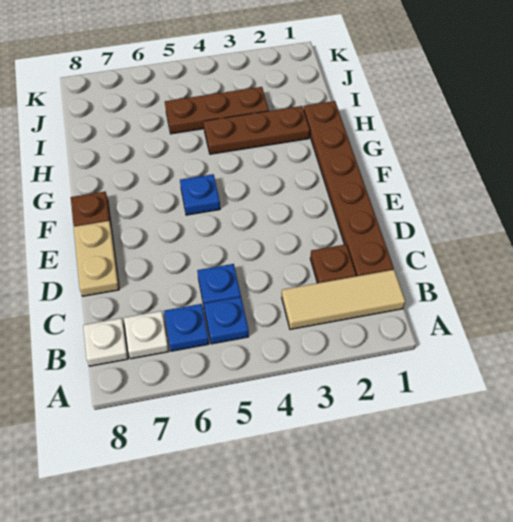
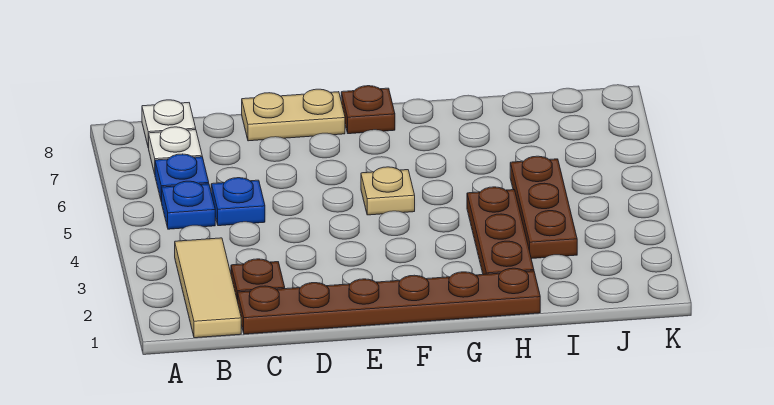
blue plate F5 level 1 -> tan plate F5 level 1

